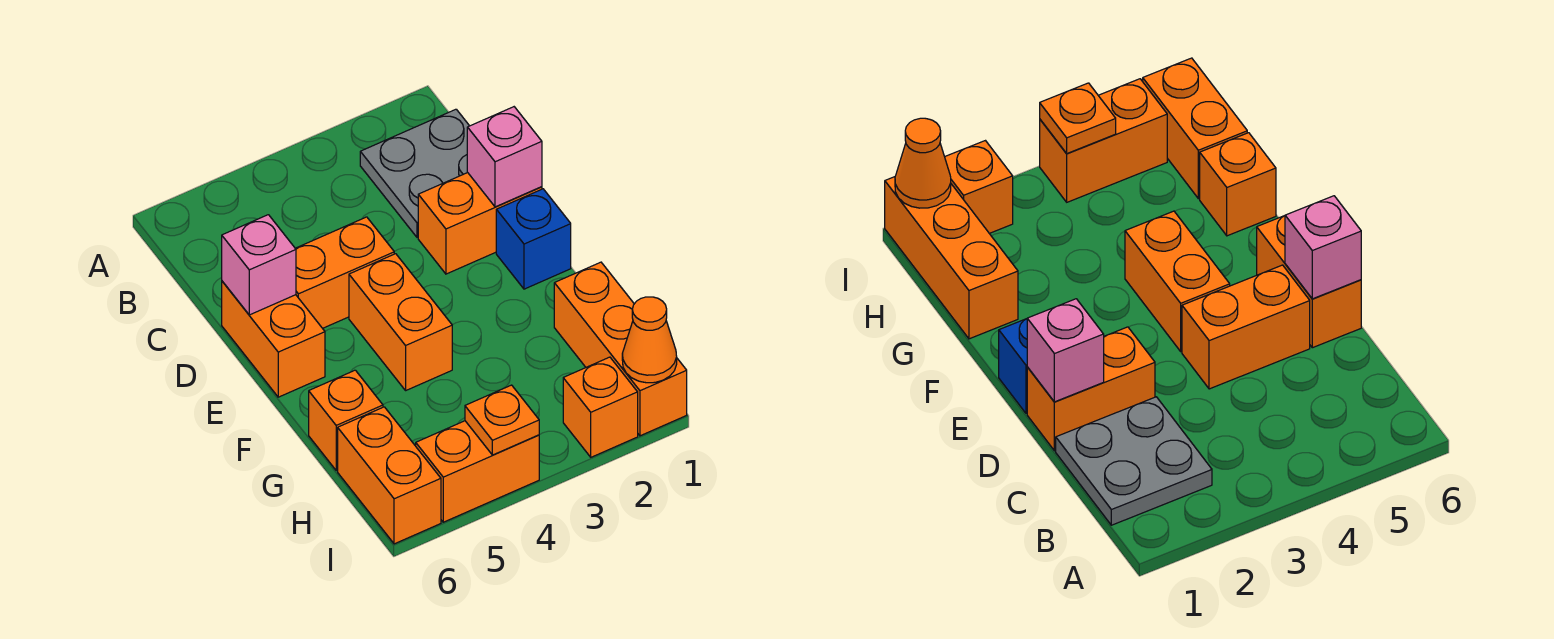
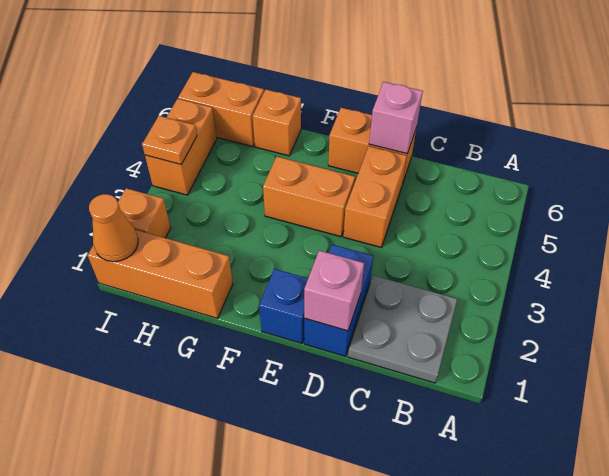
orange brick D1:D2 level 1 -> blue brick D1:D2 level 1

